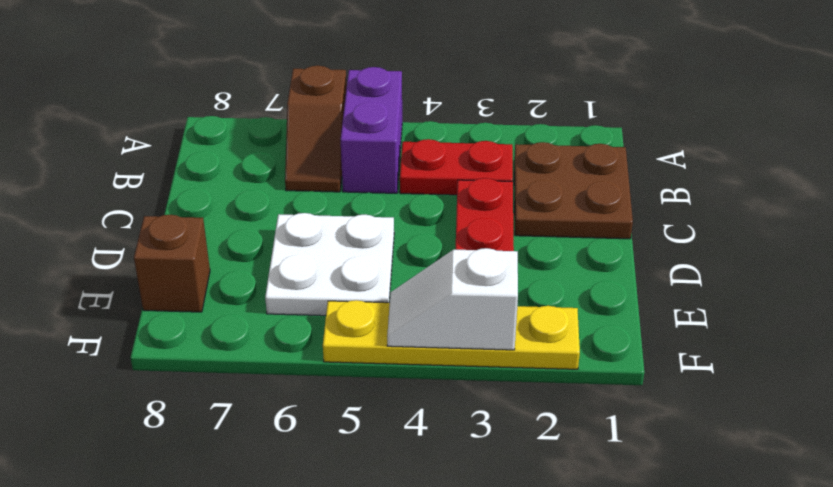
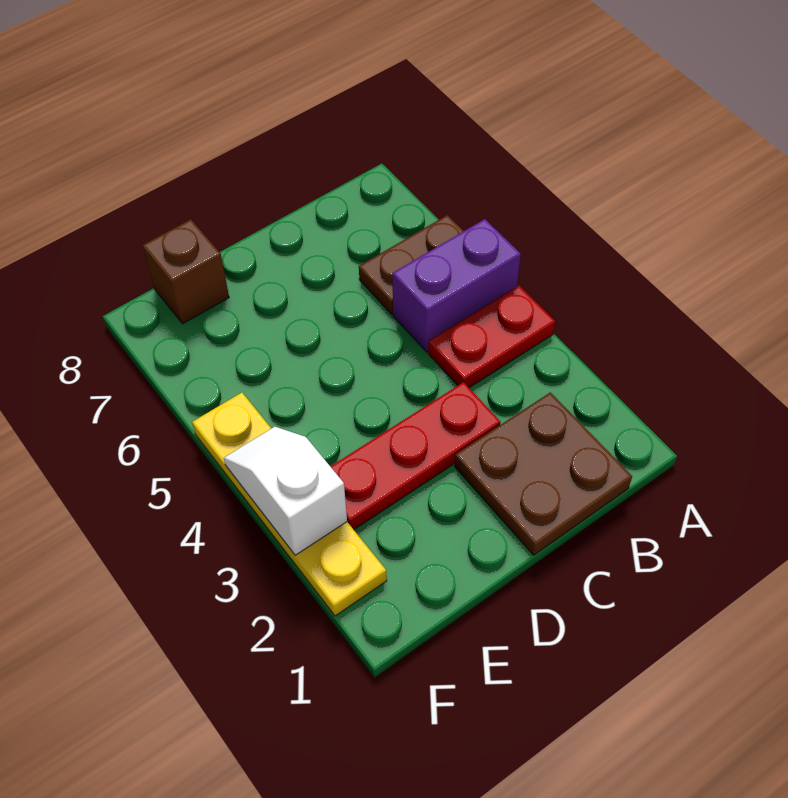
brown slope A6:B6 level 1 top A -> brown plate A6:B6 level 1
red plate B3:B4 level 1 -> red plate A4:B4 level 1
white plate D5:E6 level 1 -> none

